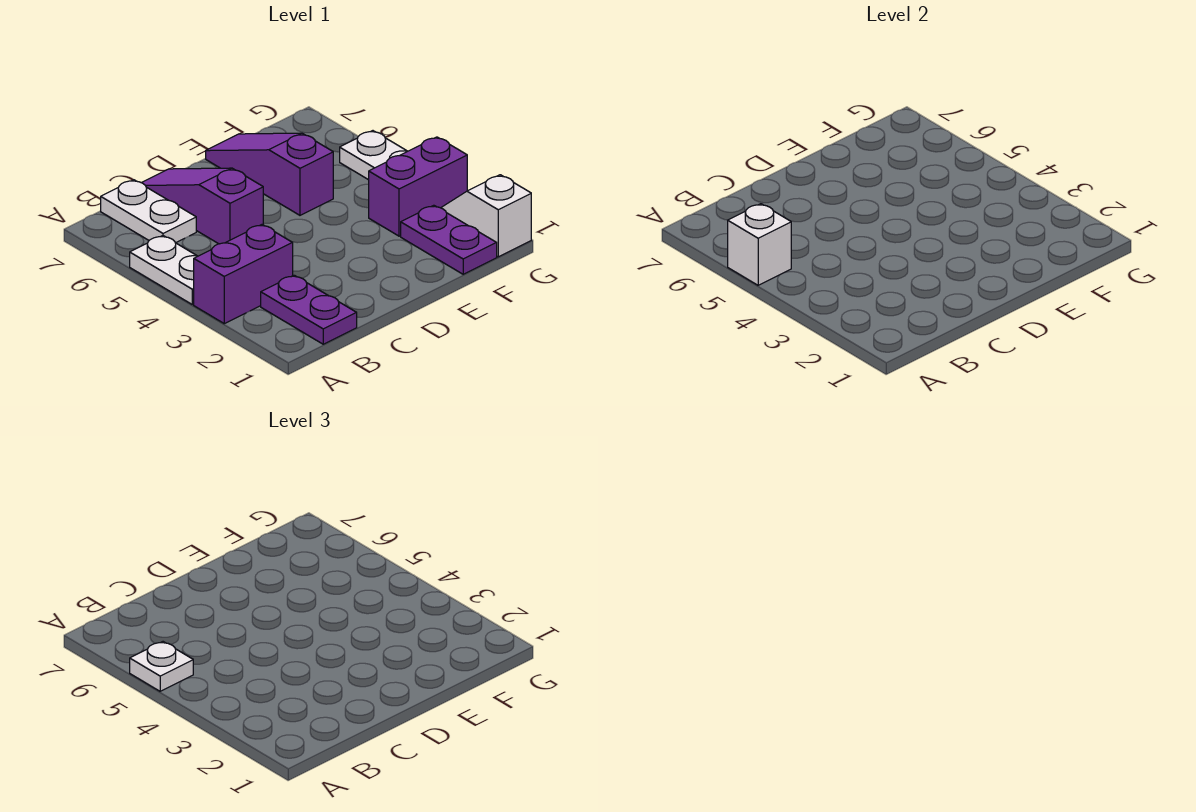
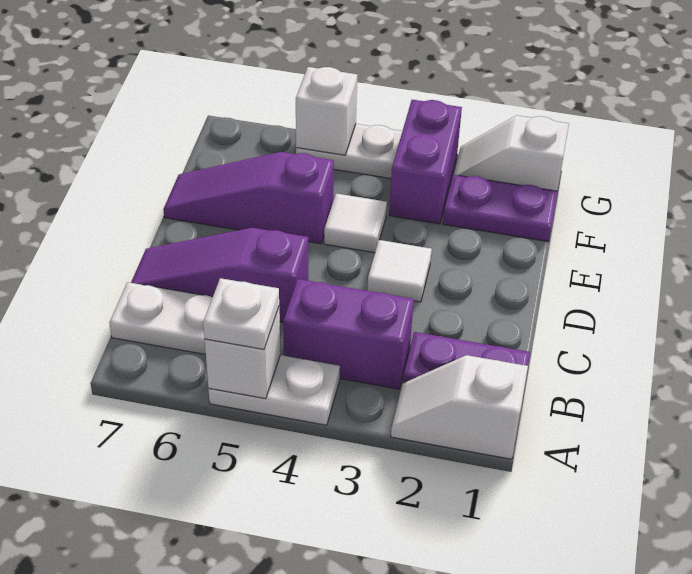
none -> white slope A1:A2 level 1 top 1
purple brick A3:B3 level 1 -> purple brick B3:B4 level 1
none -> white tile D3 level 1
none -> white tile E4 level 1
none -> white brick G5 level 2

